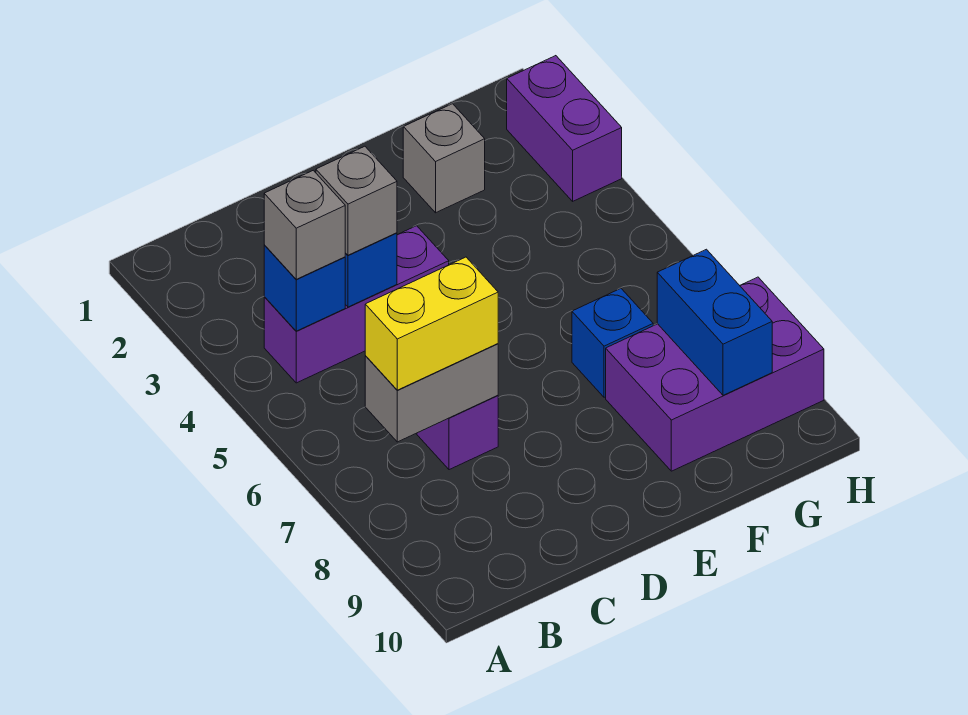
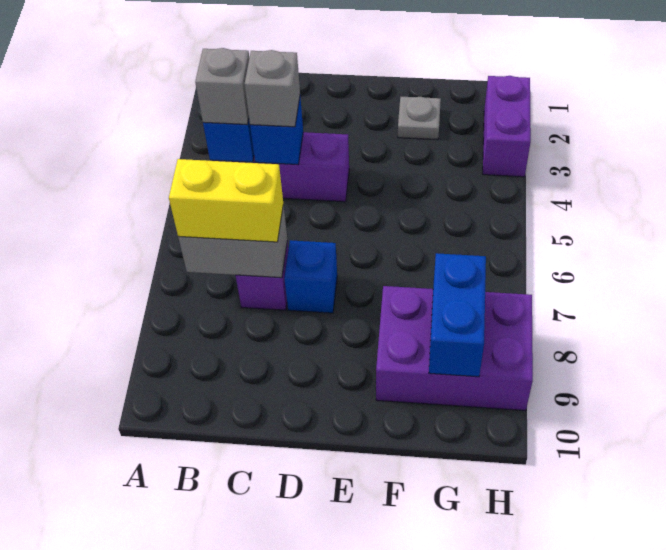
grey brick F2 level 1 -> grey plate F2 level 1
blue brick F7 level 1 -> blue brick D7 level 1

